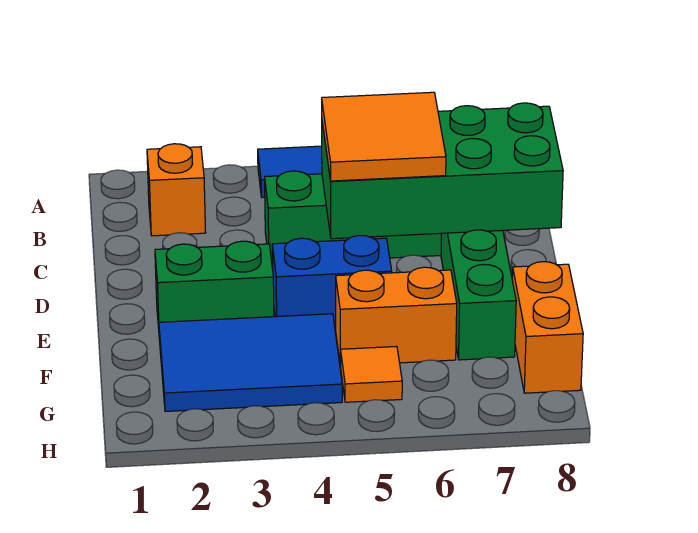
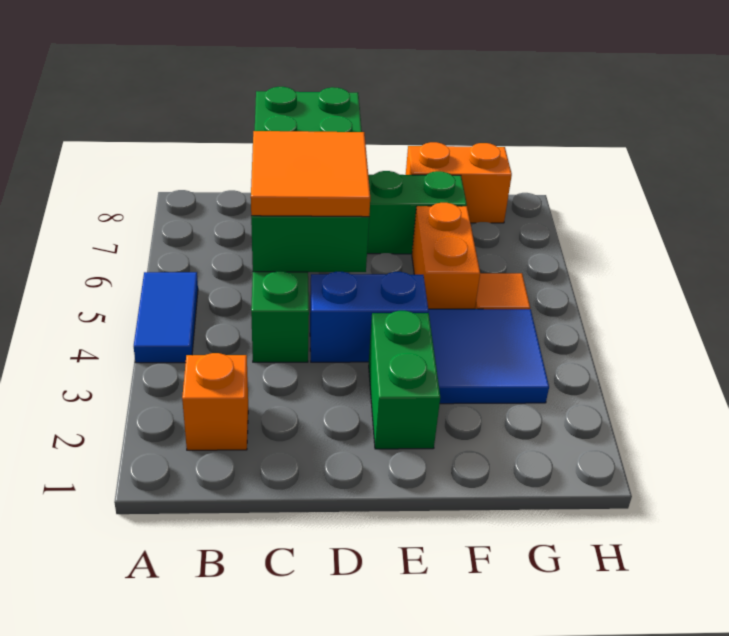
blue brick E4:E5 level 1 -> blue brick D4:E4 level 1
blue tile F2:G4 level 1 -> blue tile F3:G4 level 1

